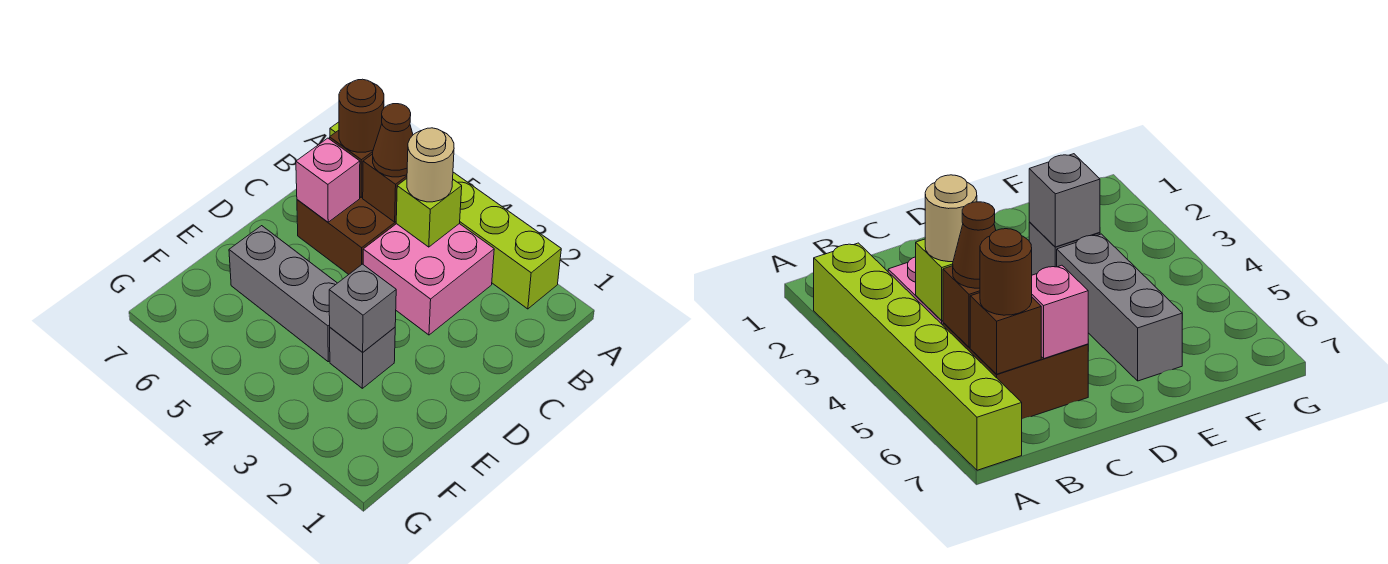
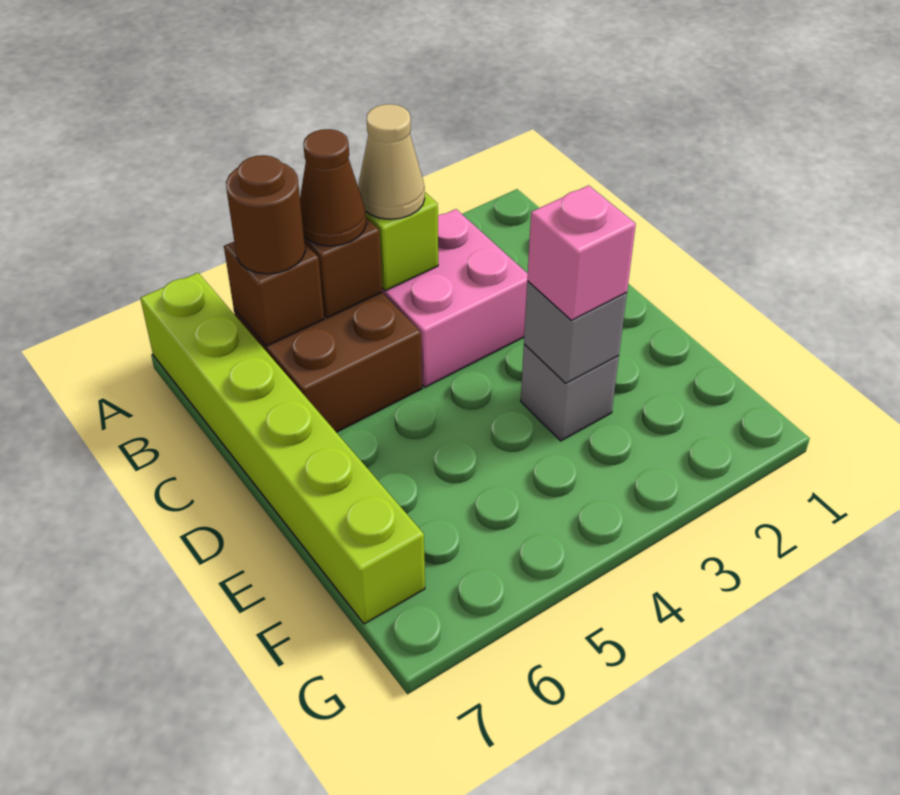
lime brick A2:A7 level 1 -> lime brick A7:F7 level 1
tan round brick B4 level 3 -> tan cone B4 level 3
pink brick C6 level 2 -> pink brick E3 level 3
grey brick E4:E6 level 1 -> none

